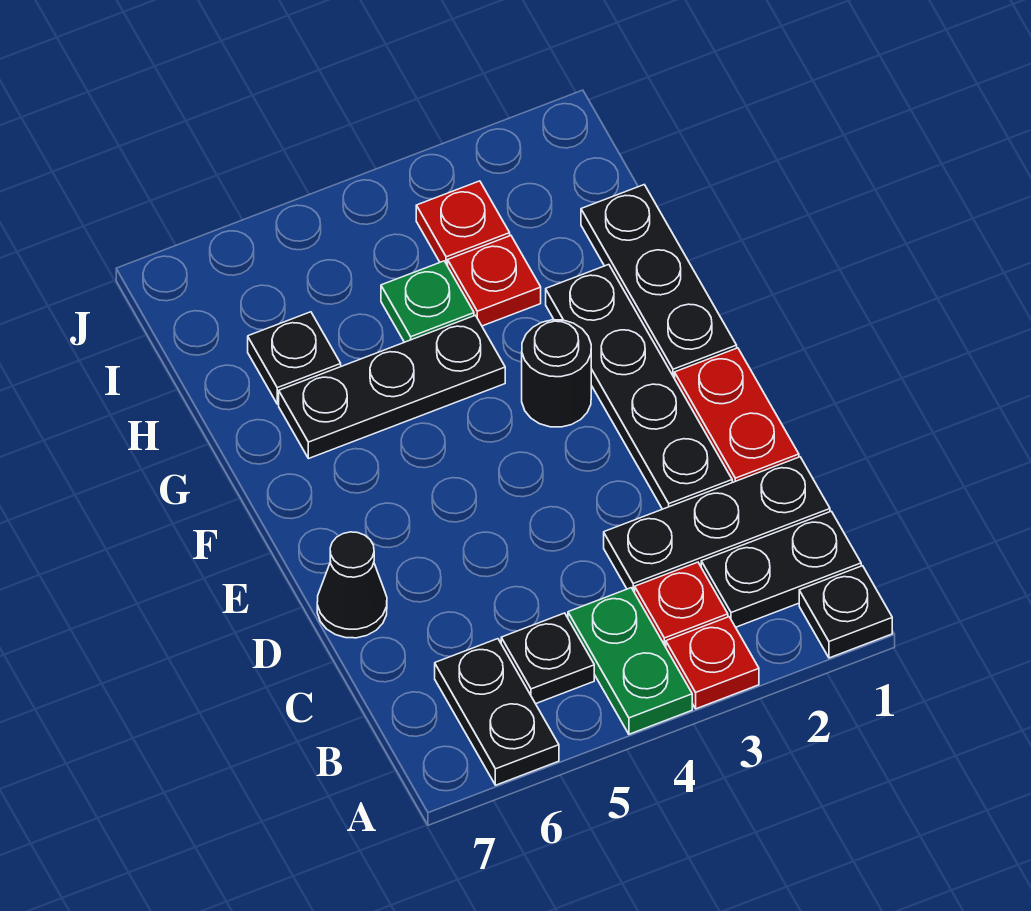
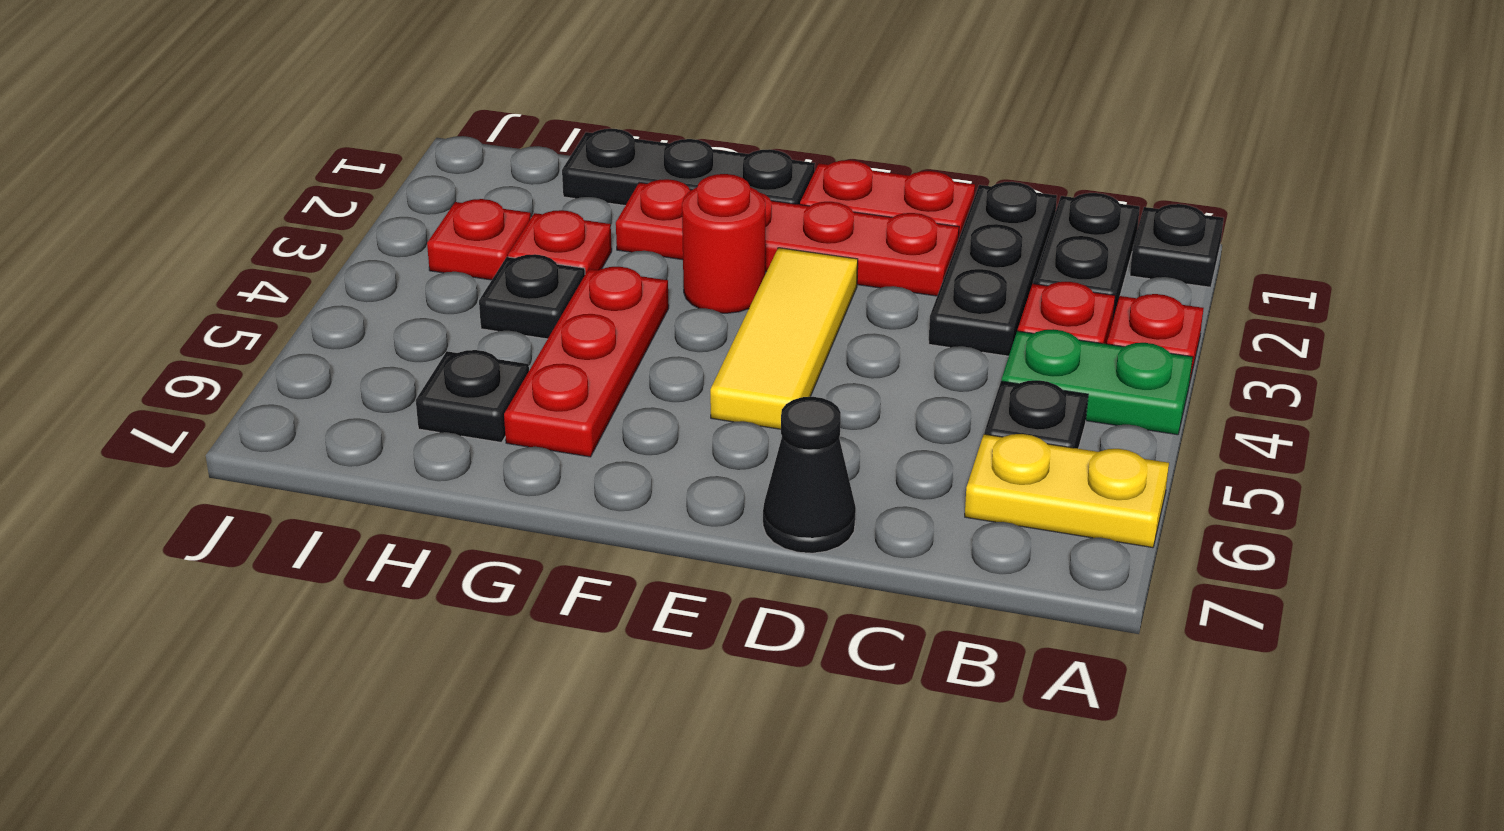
black plate A6:B6 level 1 -> yellow plate A6:B6 level 1
black plate D2:G2 level 1 -> red plate D2:G2 level 1
none -> yellow tile E3:E5 level 1
black round brick F3 level 1 -> red round brick F3 level 1
black plate G4:G6 level 1 -> red plate G4:G6 level 1
green plate H4 level 1 -> black plate H4 level 1

